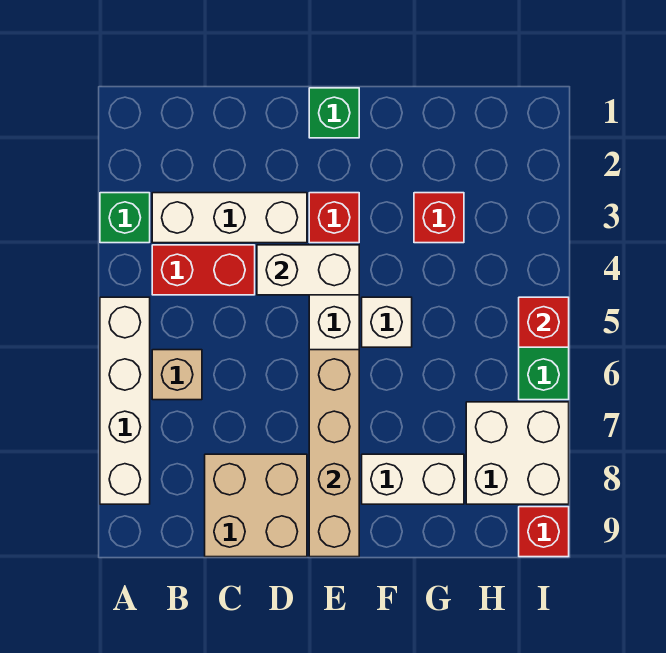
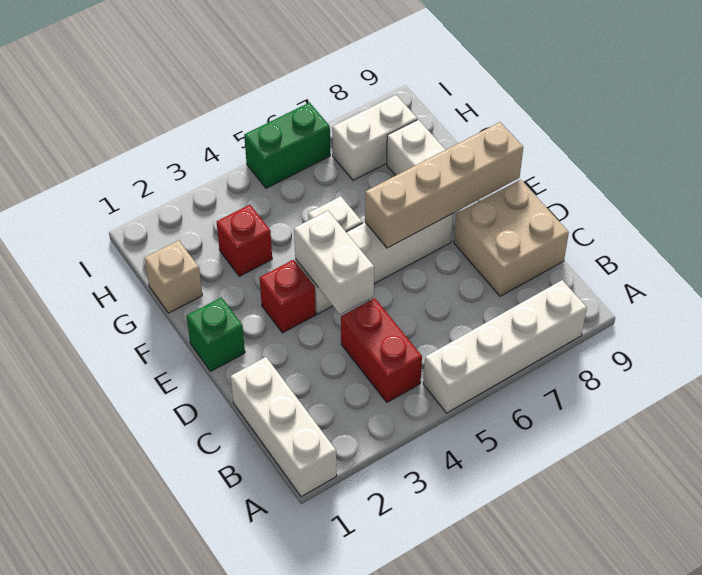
green brick A3 level 1 -> none
white brick B3:D3 level 1 -> white brick A1:C1 level 1
tan brick B6 level 1 -> tan brick G1 level 1
white brick H7:I8 level 1 -> white brick H7:H8 level 1
red brick I5 level 2 -> none
red brick I9 level 1 -> none

